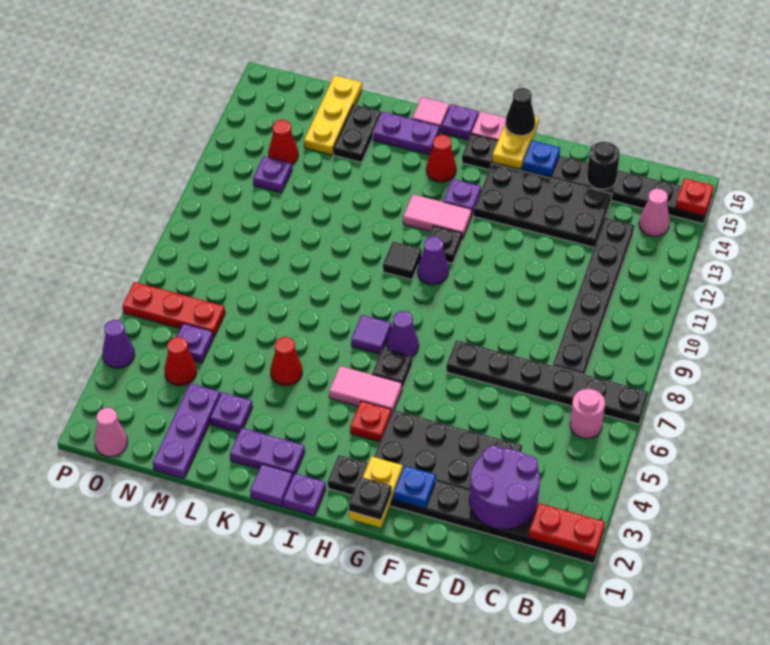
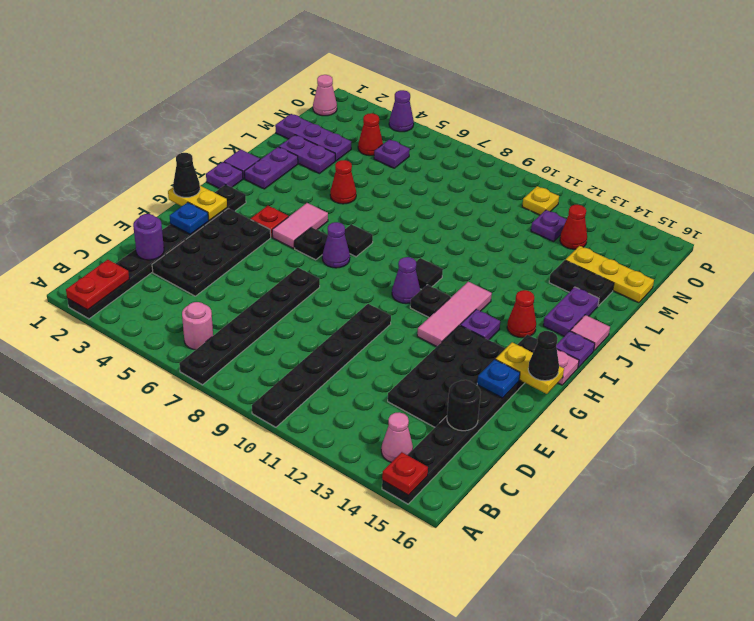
purple round brick C2:D3 level 2 -> purple round brick D2 level 2
black plate C8:C13 level 1 -> black plate A10:F10 level 1
black plate G1 level 3 -> black cone G1 level 3
pink tile H12:I12 level 1 -> pink tile G12:I12 level 1
purple tile I7 level 1 -> black tile I7 level 1
purple plate L3 level 1 -> purple plate L2:L3 level 1
red plate N6:P6 level 1 -> none
none -> yellow plate O11 level 1

